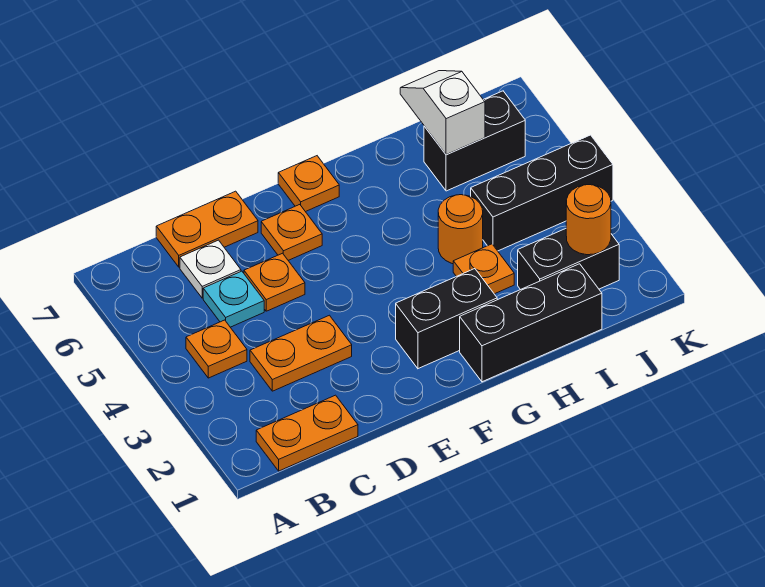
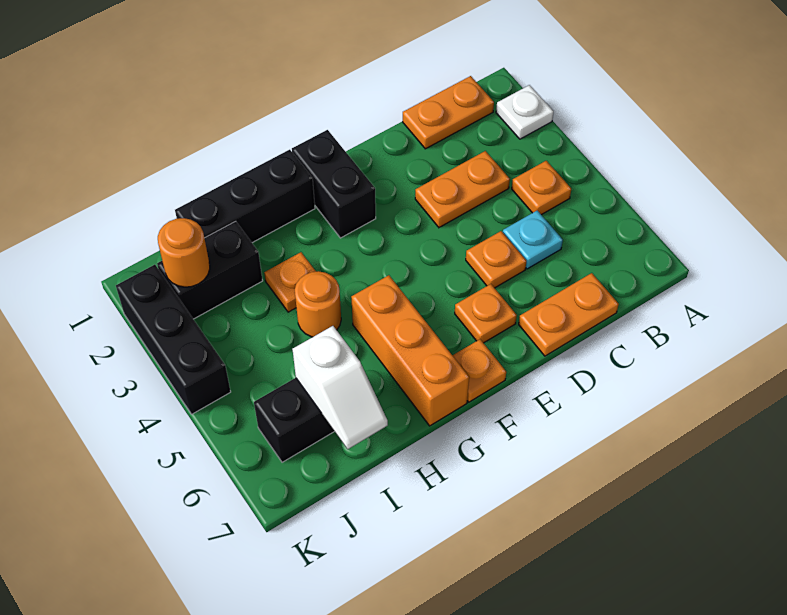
white plate C6 level 1 -> white plate A2 level 1
black brick F2:G2 level 1 -> black brick F1:F2 level 1
none -> orange brick G5:G7 level 1
black brick I4:K4 level 1 -> black brick K2:K4 level 1

